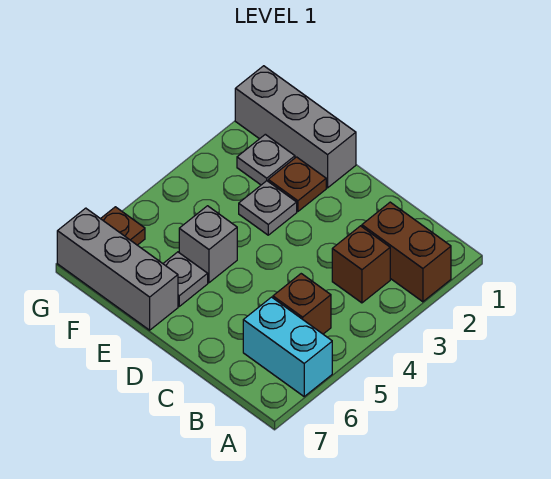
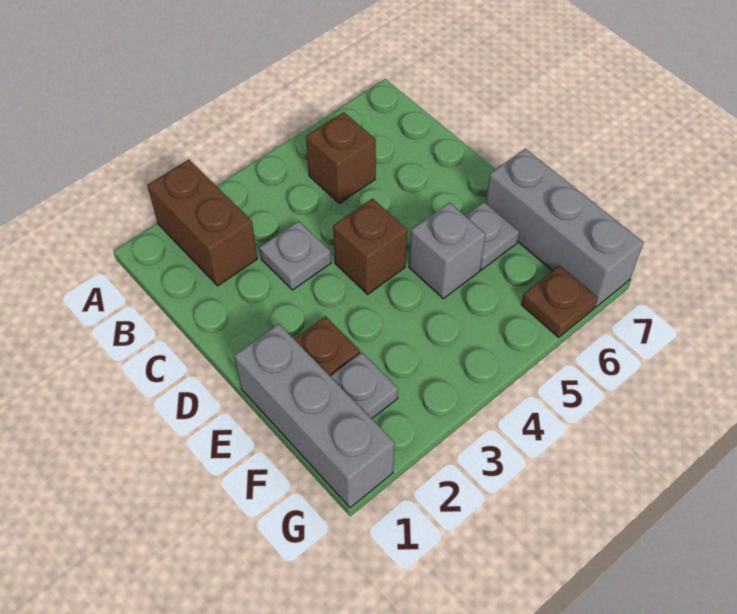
cyan brick A6:B6 level 1 -> none
brown brick B3 level 1 -> brown brick D4 level 1
grey plate E3 level 1 -> grey plate C3 level 1

